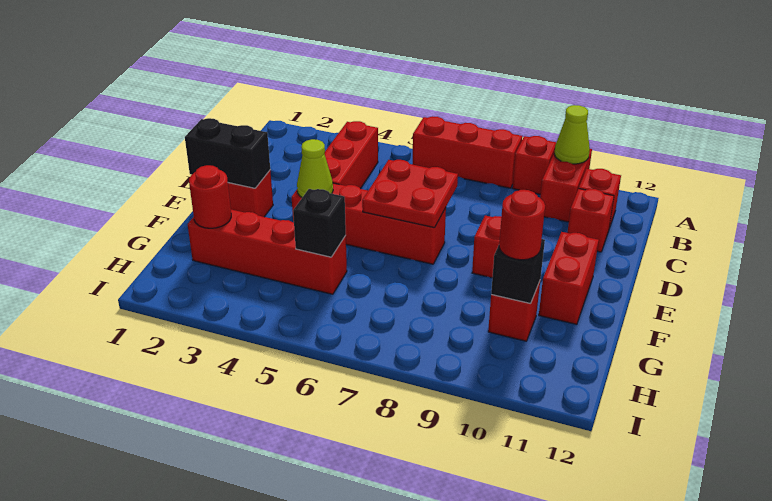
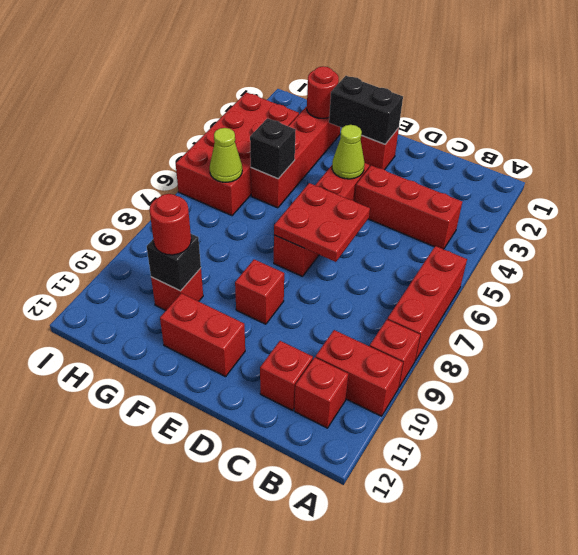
lime cone A10 level 2 -> lime cone H6 level 2
black brick E1:E2 level 2 -> black brick E2:F2 level 2
none -> red brick H3:I6 level 1

